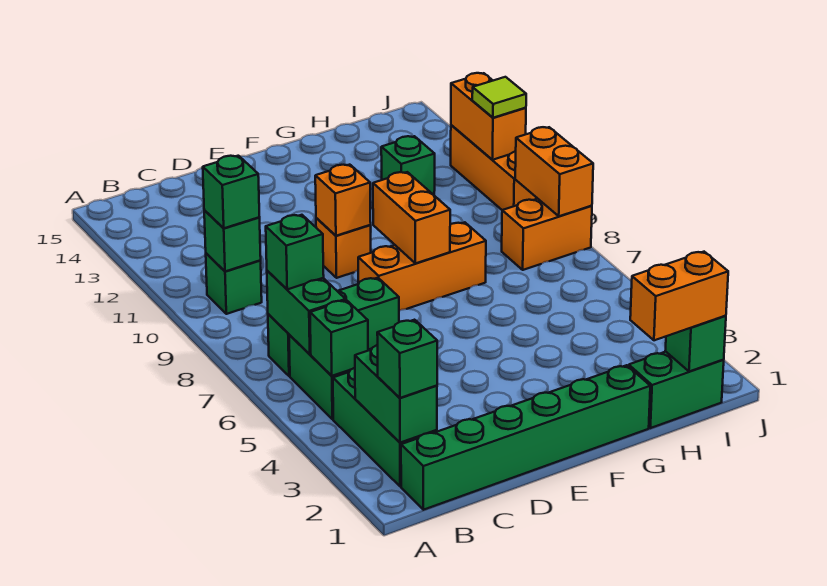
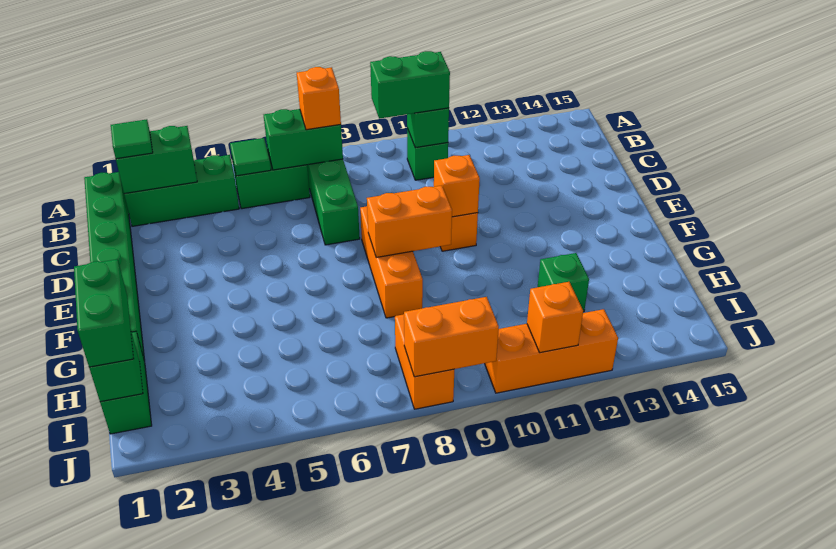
green brick B2 level 3 -> green tile B2 level 3
green brick B5 level 2 -> green tile B5 level 2
green brick B7 level 3 -> orange brick B7 level 3
green brick B10 level 3 -> green brick B9:B10 level 3
orange brick H1:I1 level 3 -> green brick H1:I1 level 3
orange brick J11:J12 level 2 -> orange brick J11 level 2
lime tile J11 level 3 -> none

